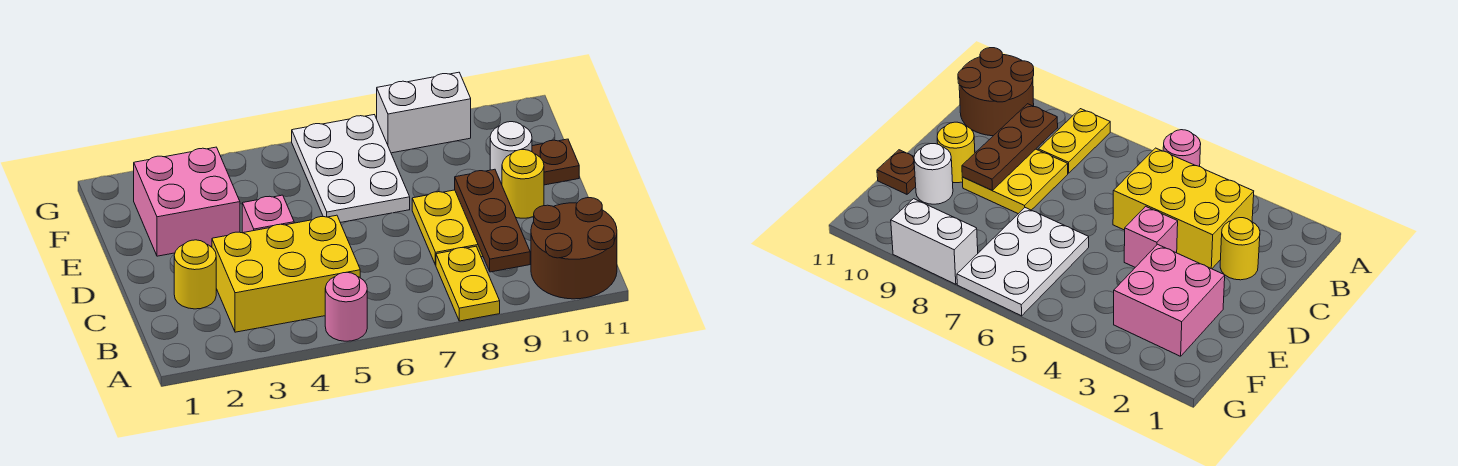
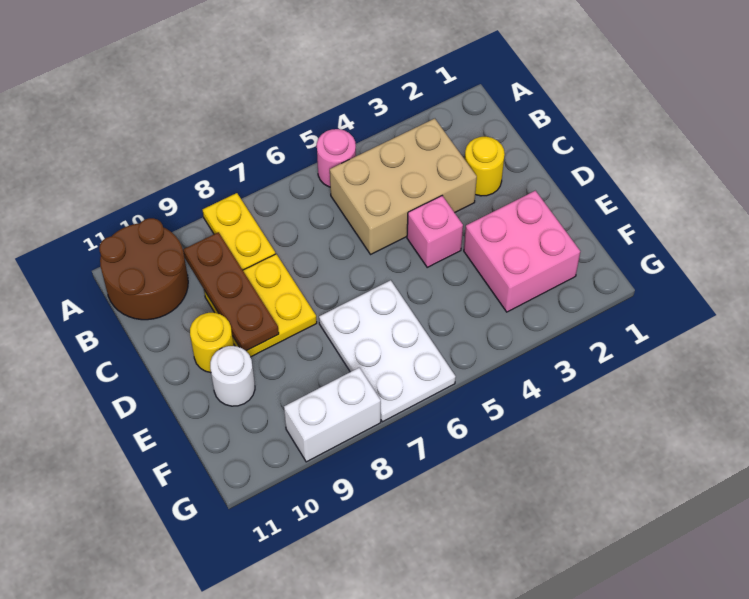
yellow brick B3:C5 level 1 -> tan brick B3:C5 level 1
brown plate E11 level 1 -> none

